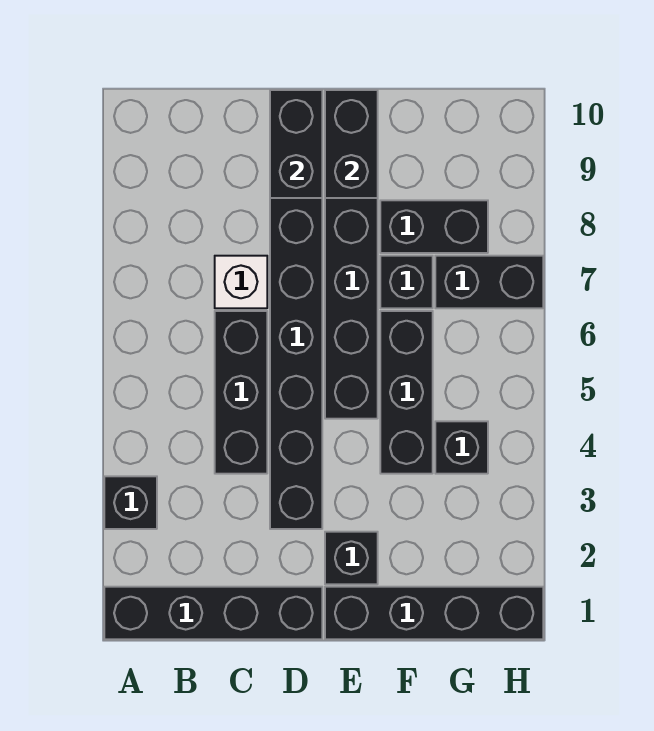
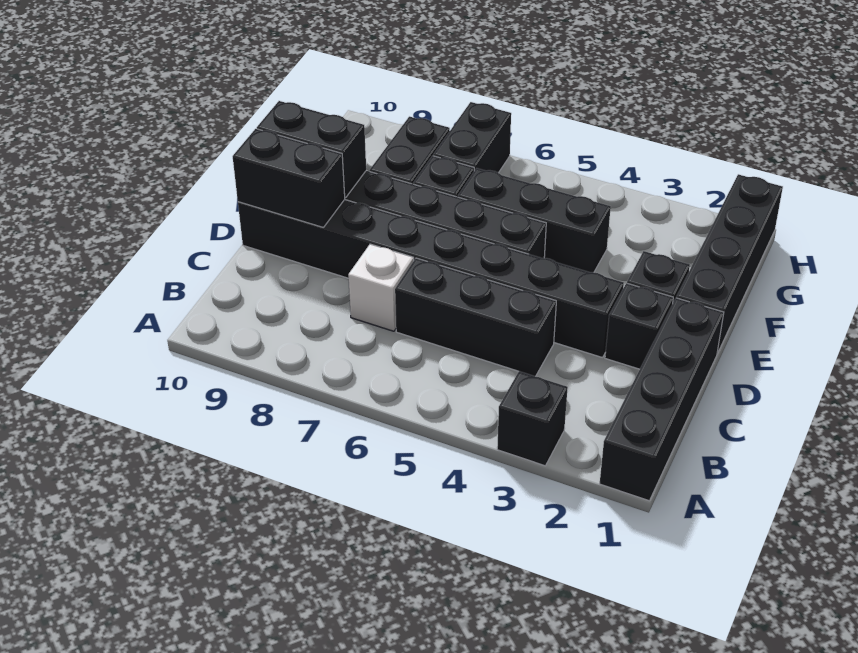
black brick G4 level 1 -> black brick D2 level 1

